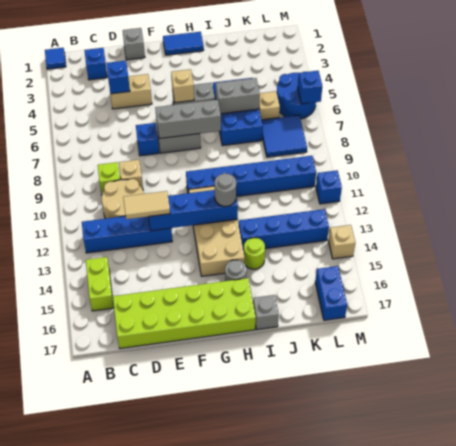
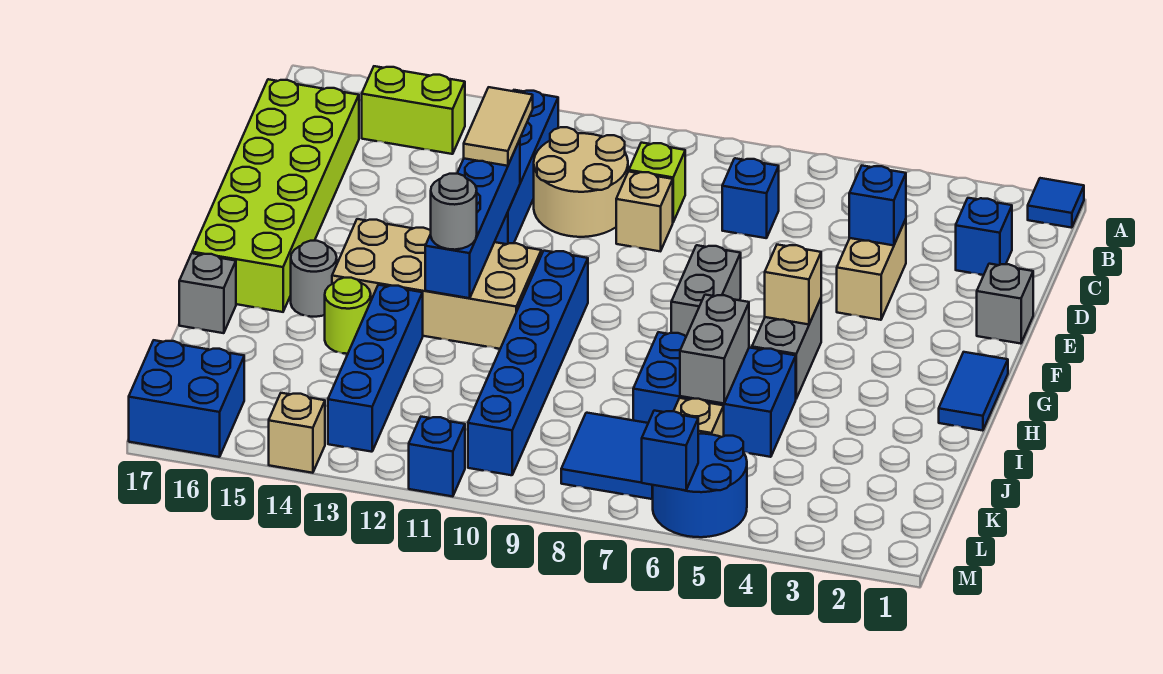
blue brick E7 level 1 -> blue brick C7 level 1
grey brick F7:H7 level 2 -> none
blue brick L16:L17 level 1 -> blue brick L16:M17 level 1

